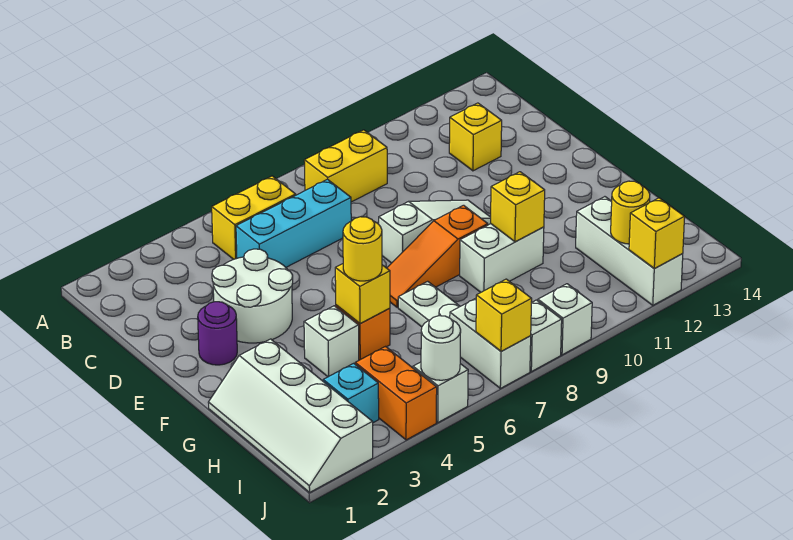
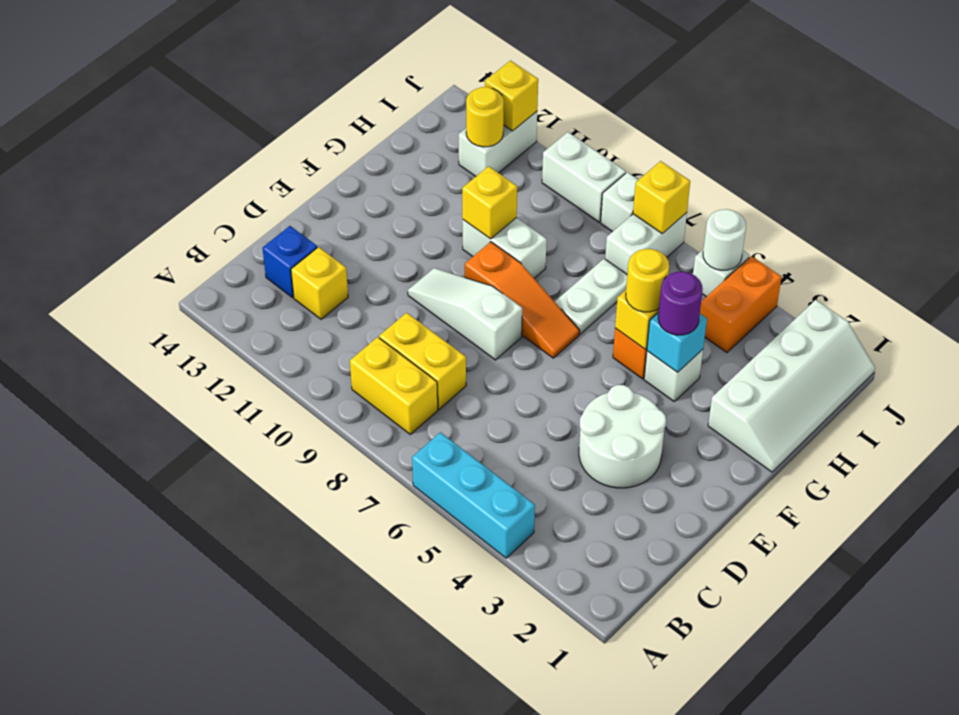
yellow brick B5:B6 level 1 -> yellow brick C8:C9 level 1
cyan brick C5:C7 level 1 -> cyan brick A4:A6 level 1
none -> blue brick C13 level 1
purple round brick E2 level 1 -> purple round brick G4 level 3
white brick H12:J12 level 1 -> white brick I12:J12 level 1
cyan brick I3 level 1 -> cyan brick G4 level 2
white brick J9 level 1 -> white brick J9:J10 level 1

